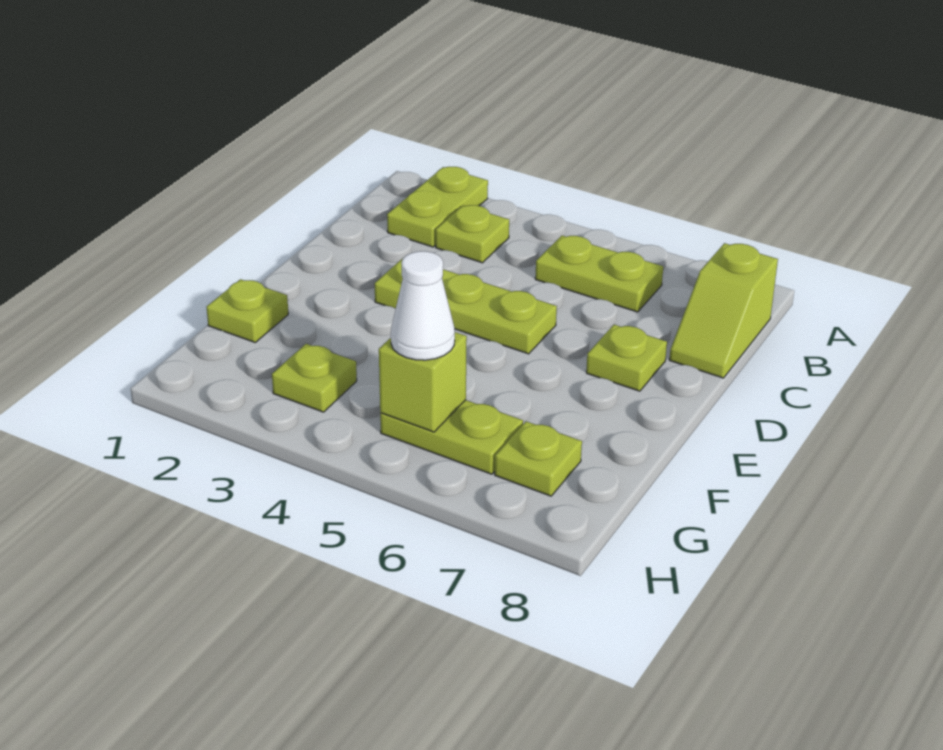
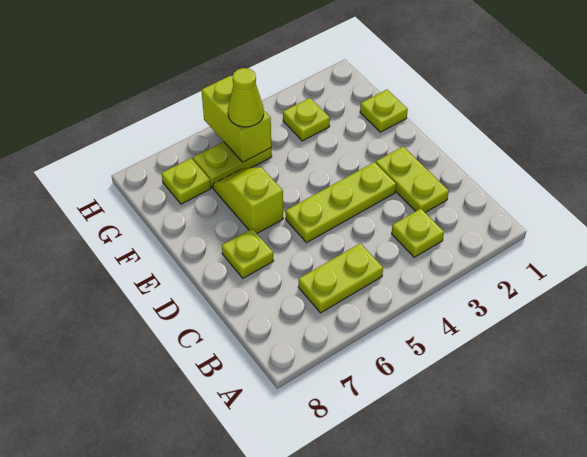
lime plate A2:B2 level 1 -> lime plate C2:D2 level 1
lime slope B8:C8 level 1 top B -> lime slope E6:F6 level 1 top E
lime brick G5 level 2 -> lime brick G5:H5 level 2
white cone G5 level 3 -> lime cone G5 level 3

